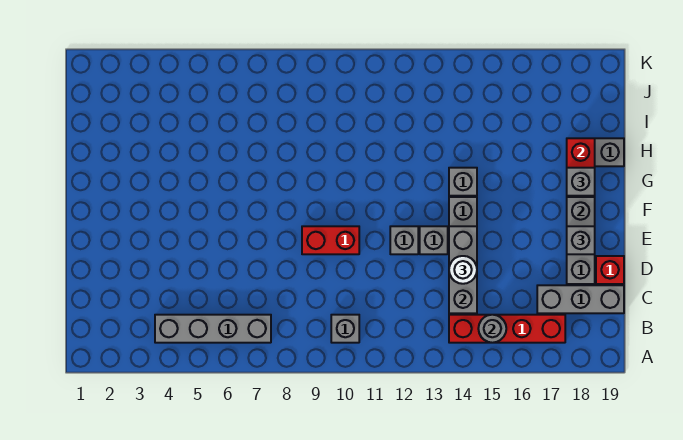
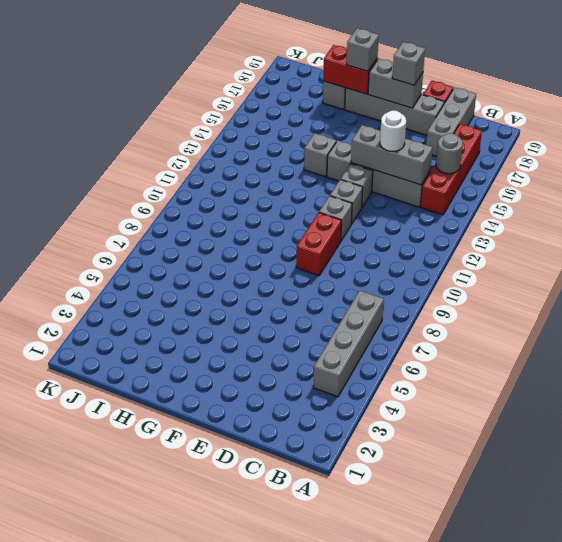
grey brick B10 level 1 -> grey brick E11 level 1

